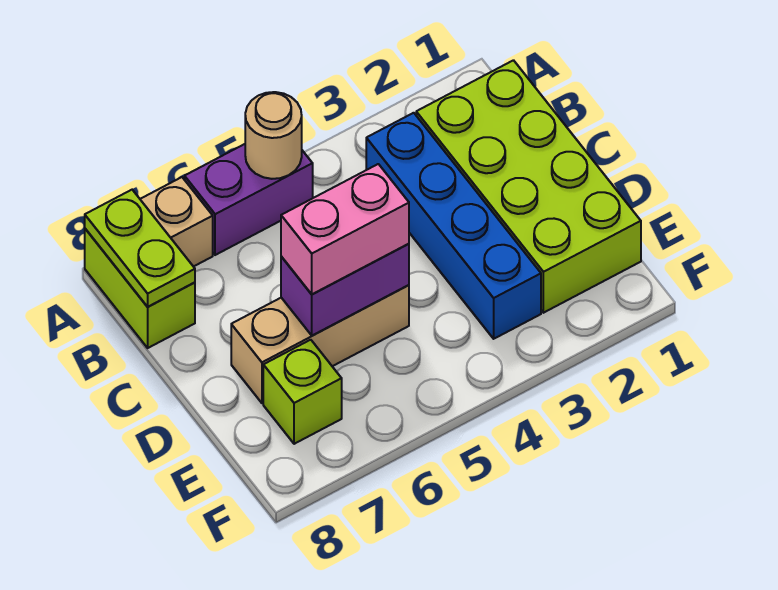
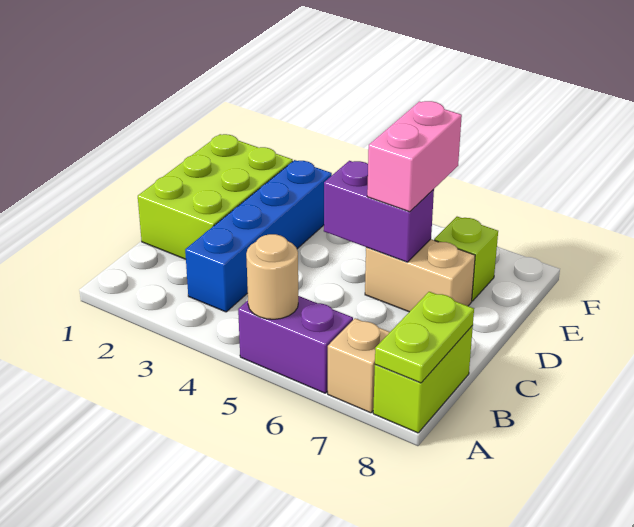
lime brick B1:E2 level 1 -> lime brick C1:E2 level 1
tan brick D5:D7 level 1 -> tan brick D6:D7 level 1
pink brick D5:D6 level 3 -> pink brick D6:E6 level 3

